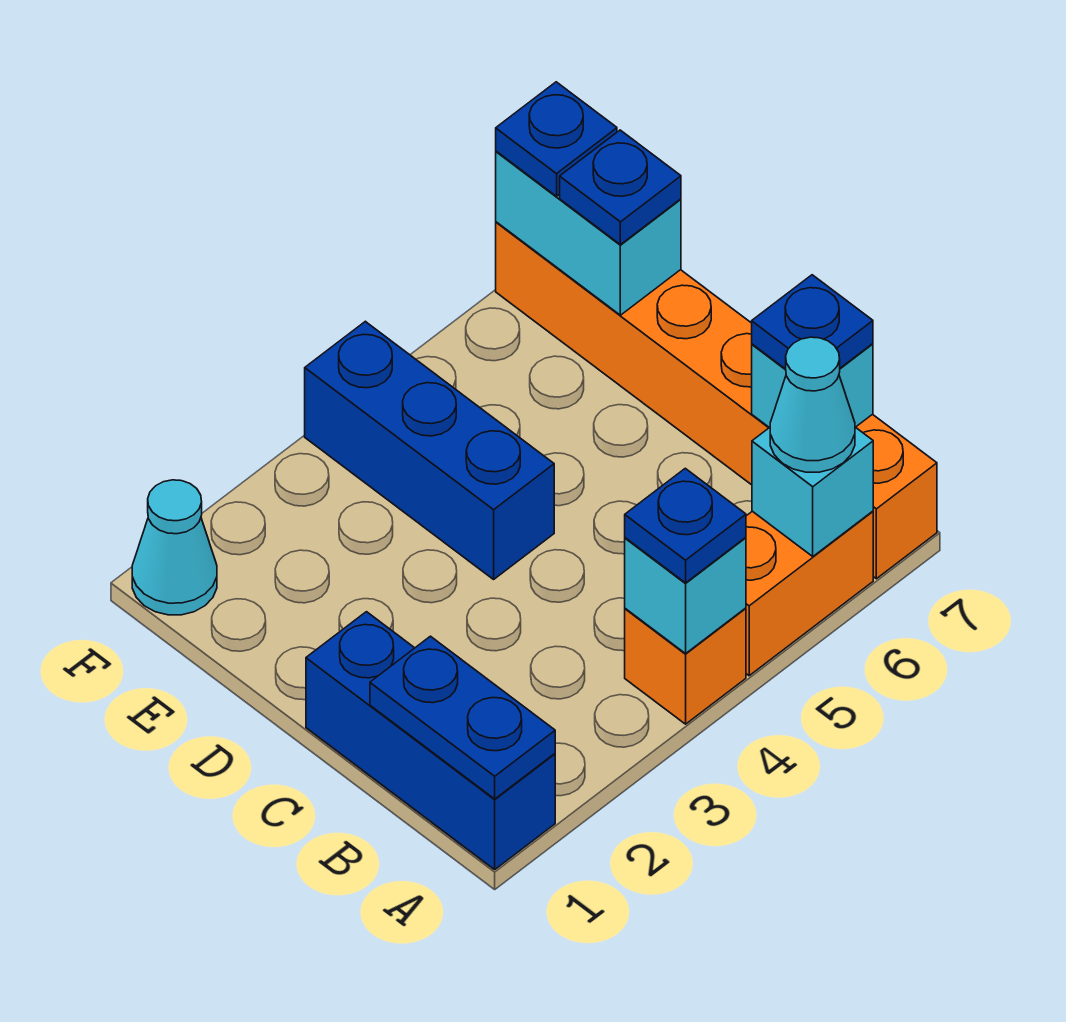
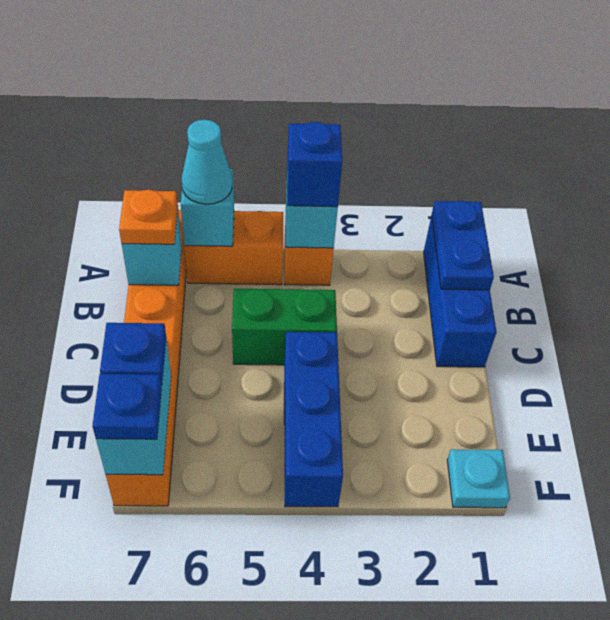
blue plate A4 level 3 -> blue brick A4 level 3
blue plate B7 level 3 -> orange plate B7 level 3
none -> green brick C4:C5 level 1
cyan cone F1 level 1 -> cyan plate F1 level 1

